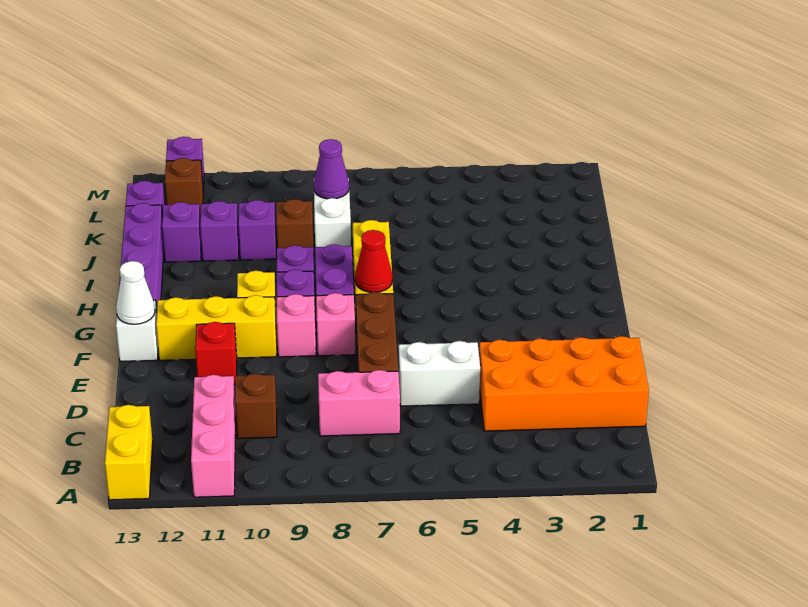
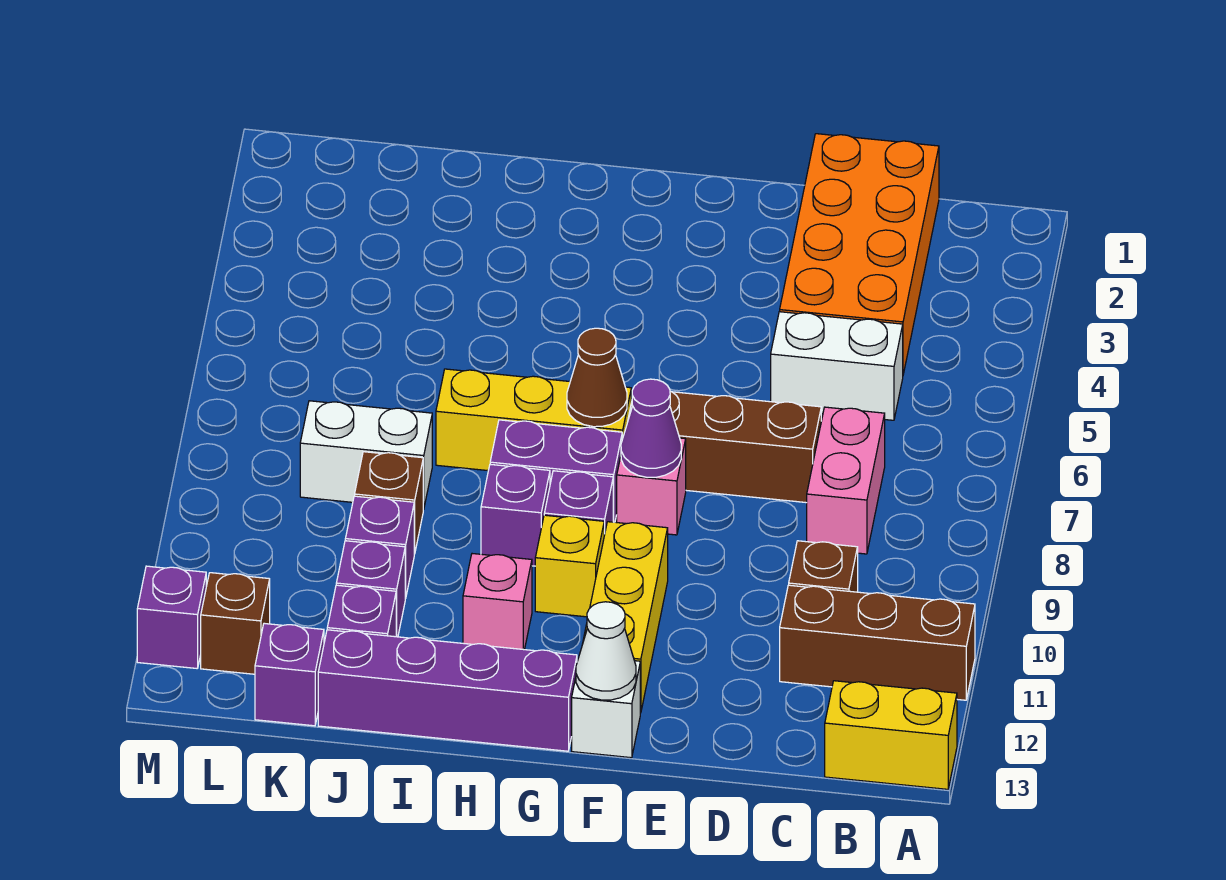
pink brick A11:C11 level 1 -> brown brick A11:C11 level 1
white brick D5:D6 level 1 -> white brick C5:D5 level 1
red brick E11 level 1 -> none
pink brick F9 level 1 -> pink brick H11 level 1
red cone G7 level 2 -> brown cone G7 level 2
purple cone K8 level 2 -> purple cone F8 level 2

